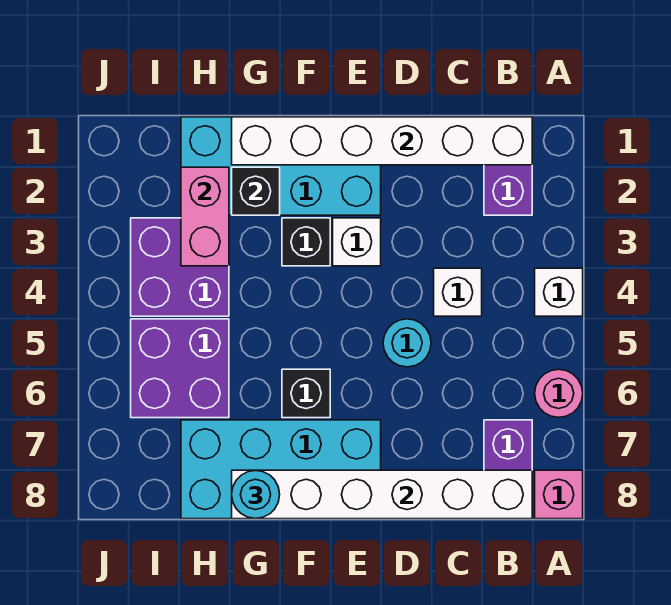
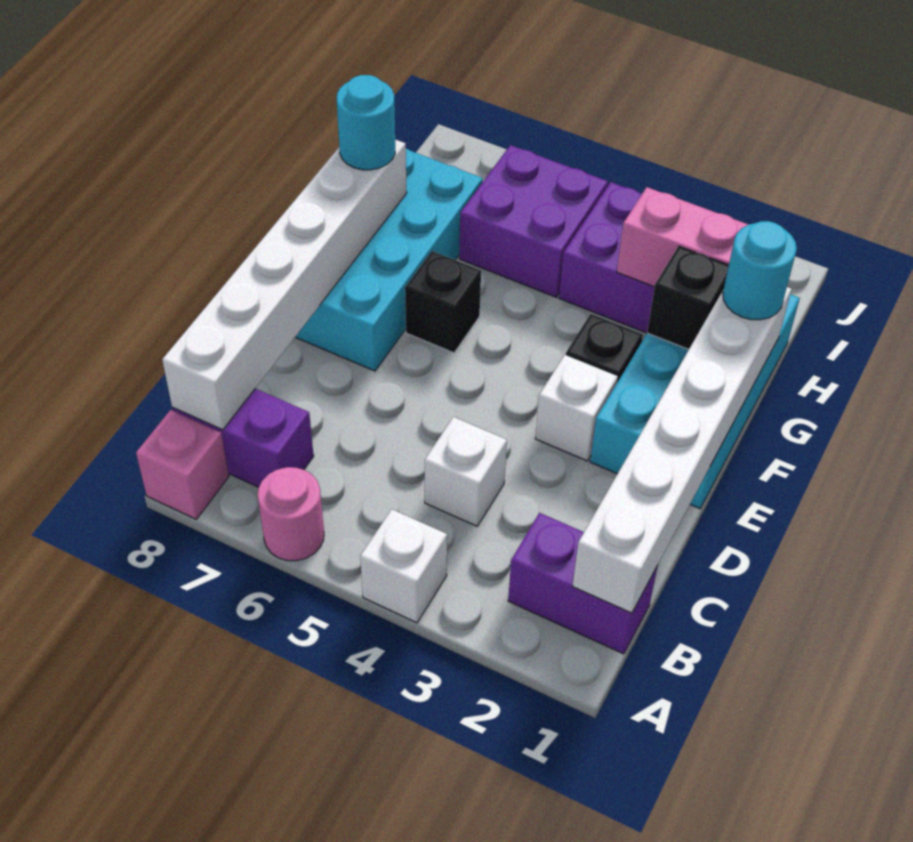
cyan round brick D5 level 1 -> cyan round brick G1 level 3

